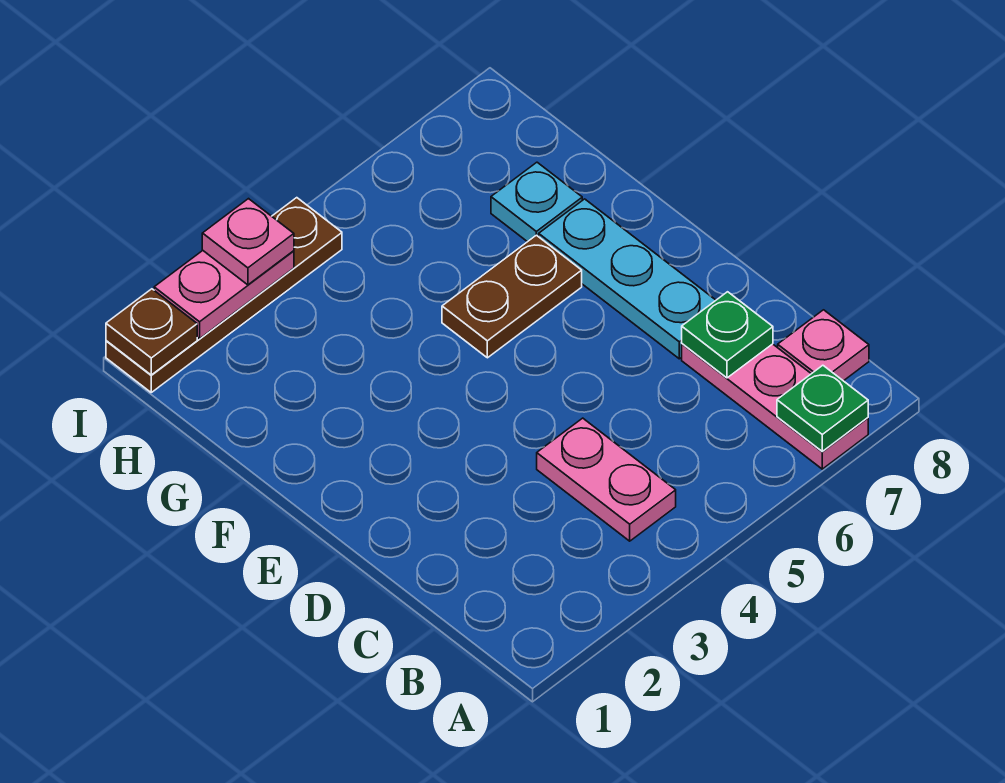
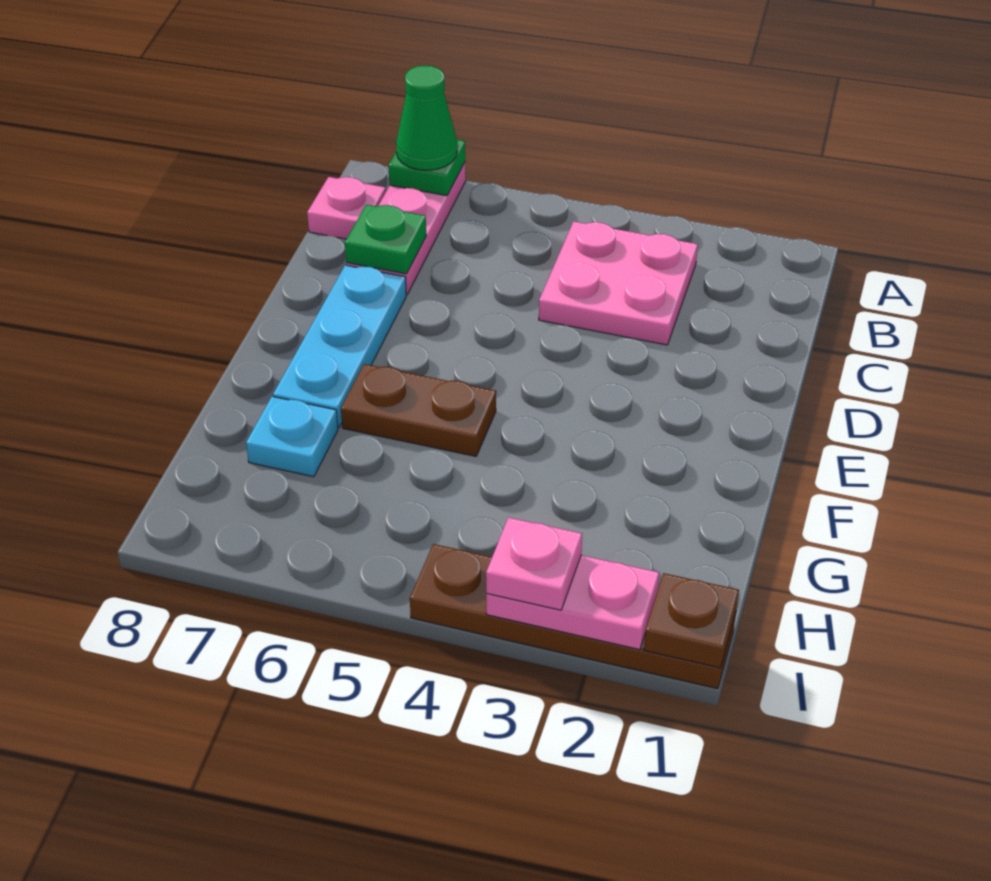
none -> green cone A7 level 3
pink plate B4:C4 level 1 -> pink plate B3:C4 level 1

